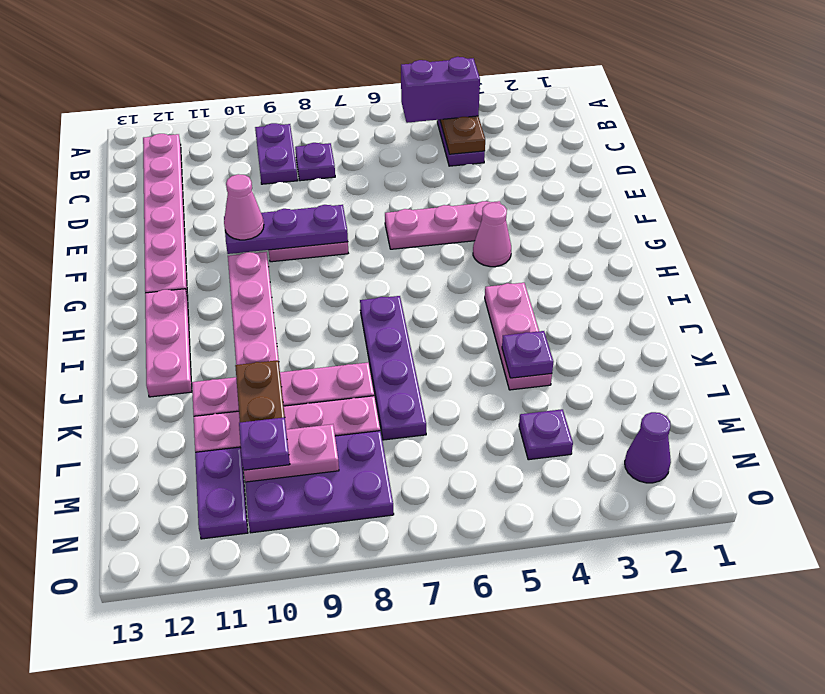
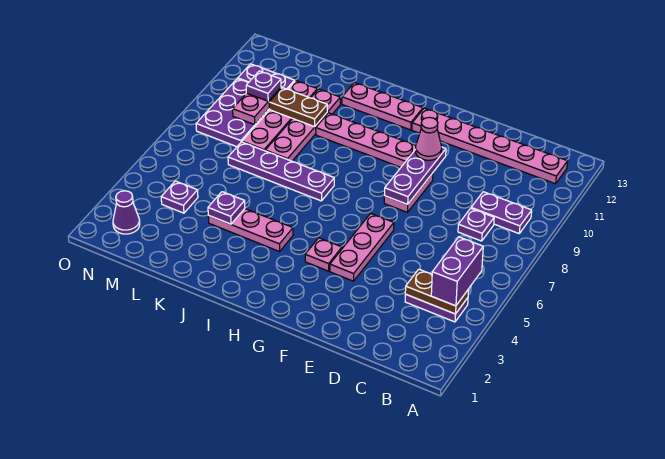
pink cone G4 level 1 -> pink plate G4 level 1

